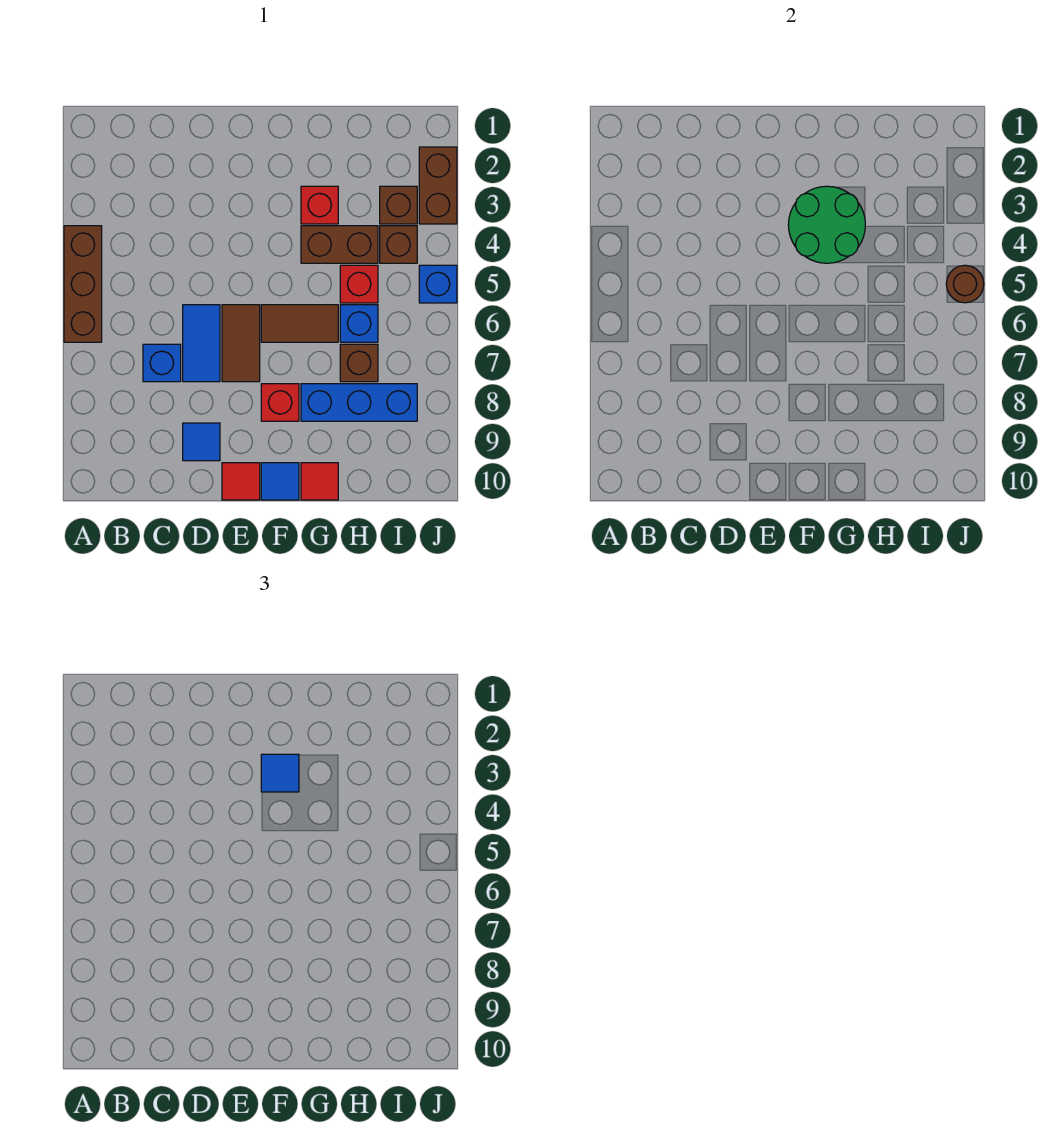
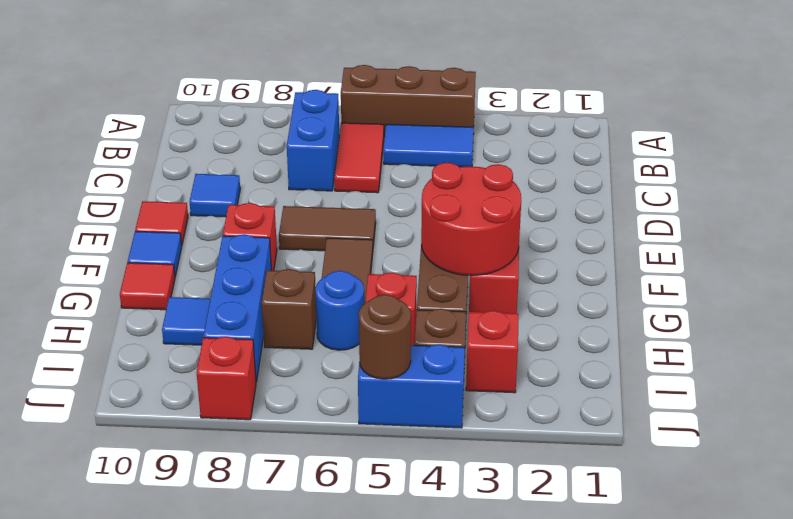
none -> red tile B6:C6 level 1
blue brick C7 level 1 -> blue brick B7:C7 level 1
blue tile D6:D7 level 1 -> blue tile B4:B5 level 1
green round brick F3:G4 level 2 -> red round brick F3:G4 level 2
blue tile F3 level 3 -> blue tile H9 level 1
blue brick H6 level 1 -> blue round brick H6 level 1
brown brick I3 level 1 -> red brick I3 level 1
brown brick J2:J3 level 1 -> none
blue brick J5 level 1 -> blue brick J4:J5 level 1
none -> red brick J8 level 1

